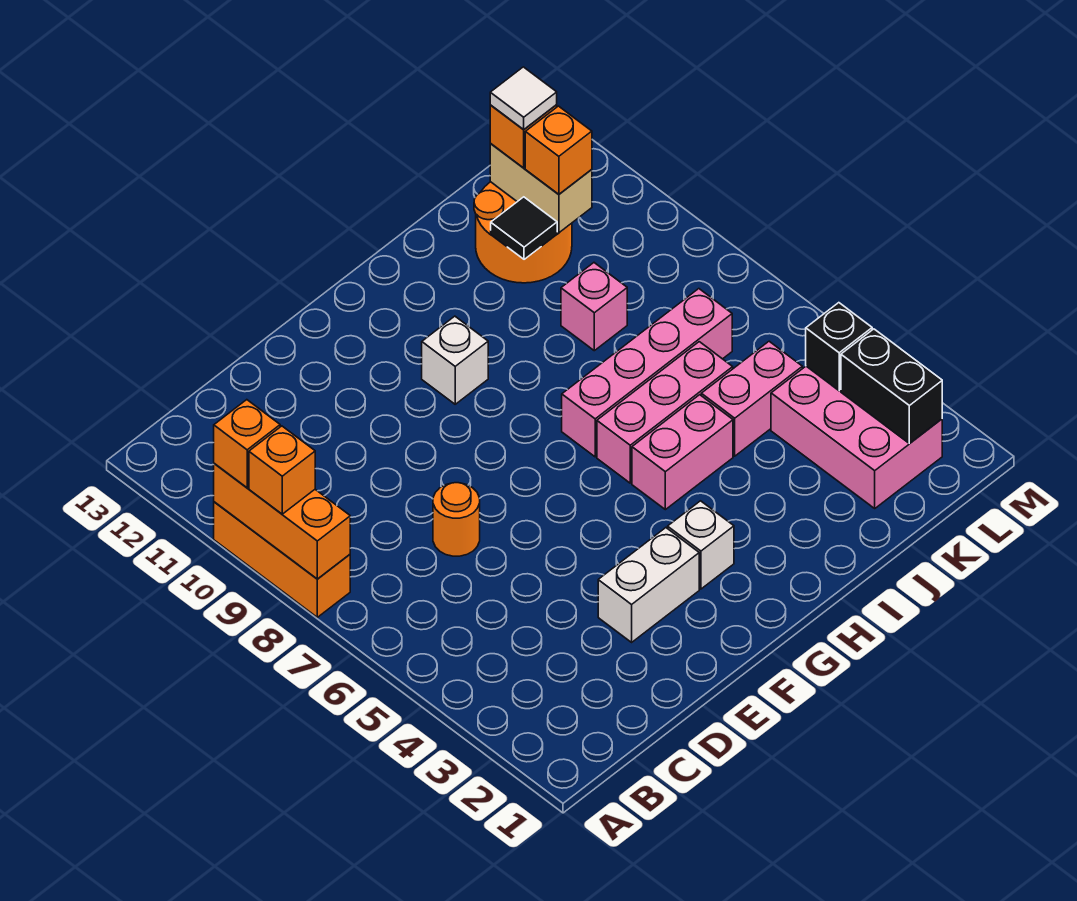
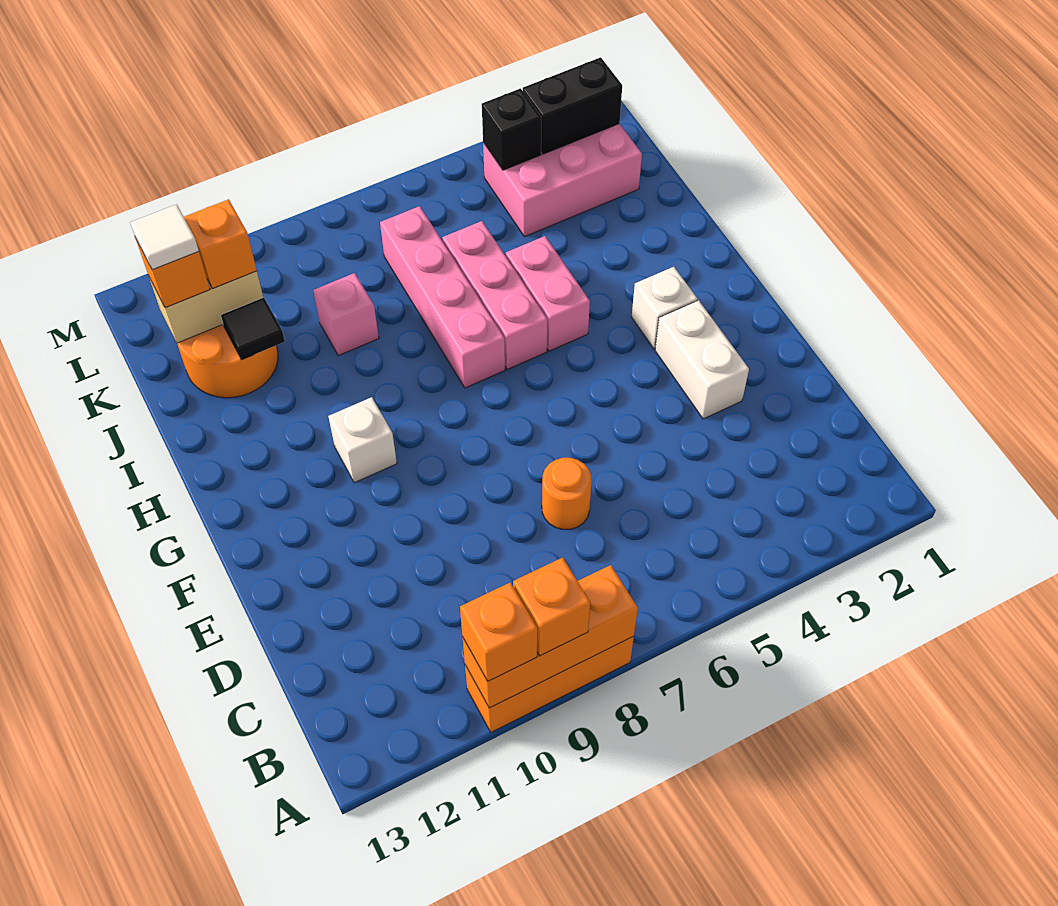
pink brick J5:K5 level 1 -> none

